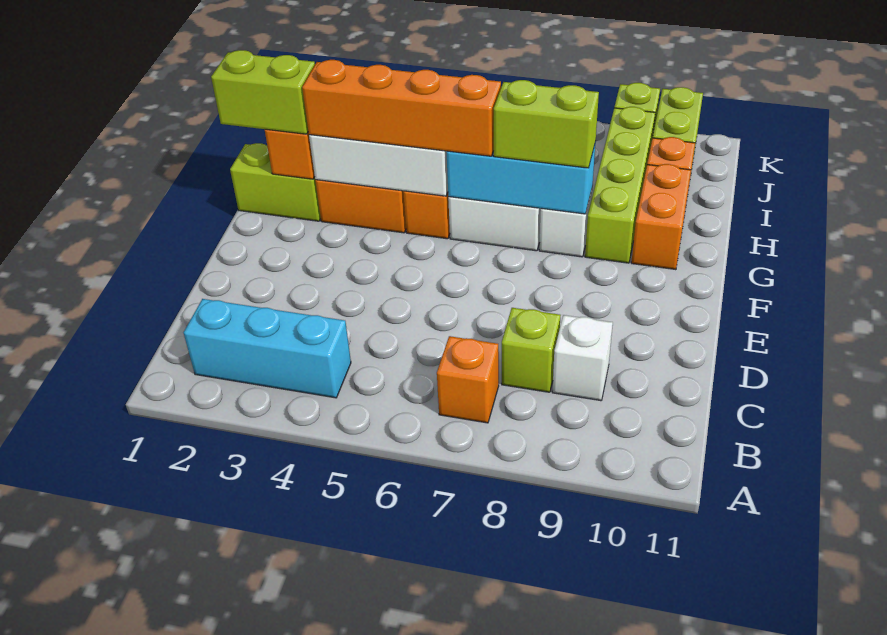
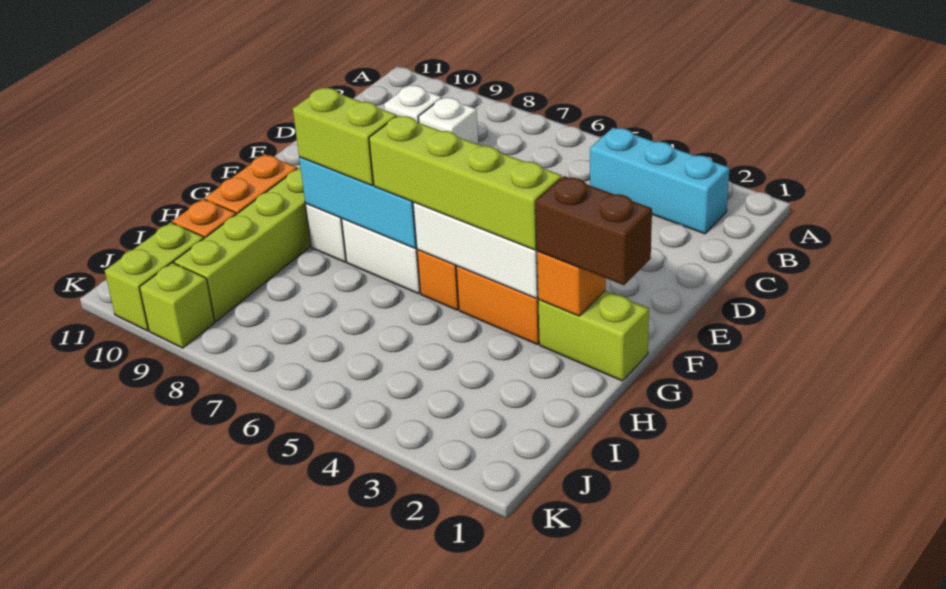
orange brick B7 level 1 -> none
lime brick C8 level 1 -> white brick C8 level 1
lime brick G1:G2 level 3 -> brown brick G1:G2 level 3
orange brick G3:G6 level 3 -> lime brick G3:G6 level 3

